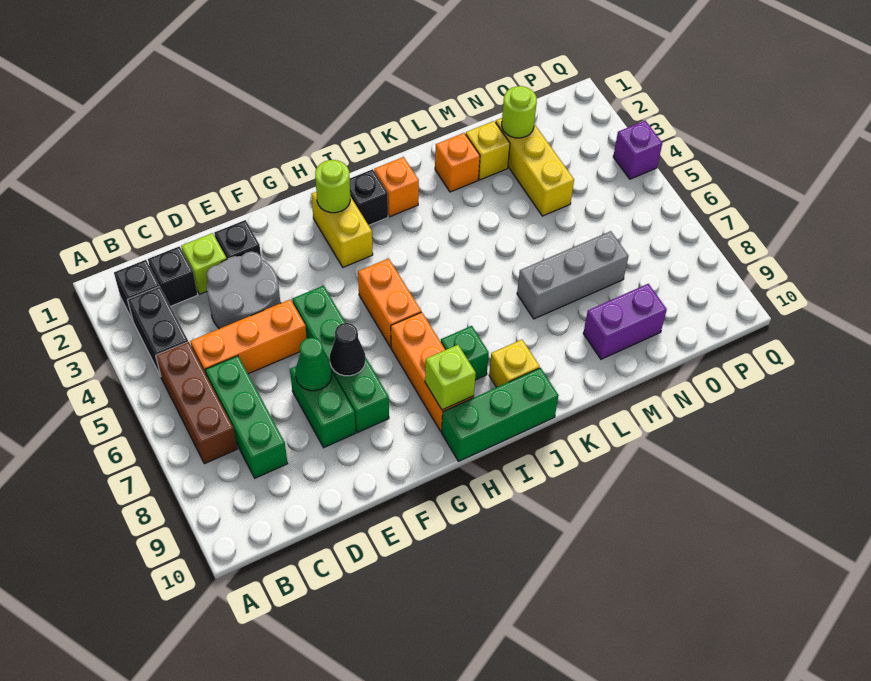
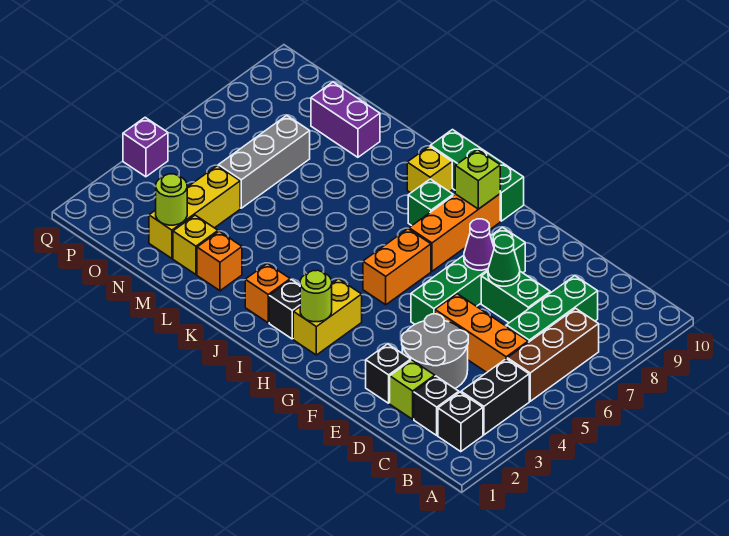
green brick E7:E8 level 1 -> green brick D7:E7 level 1
black cone F7 level 2 -> purple cone F7 level 2
grey brick L7:N7 level 1 -> grey brick N5:N7 level 1

